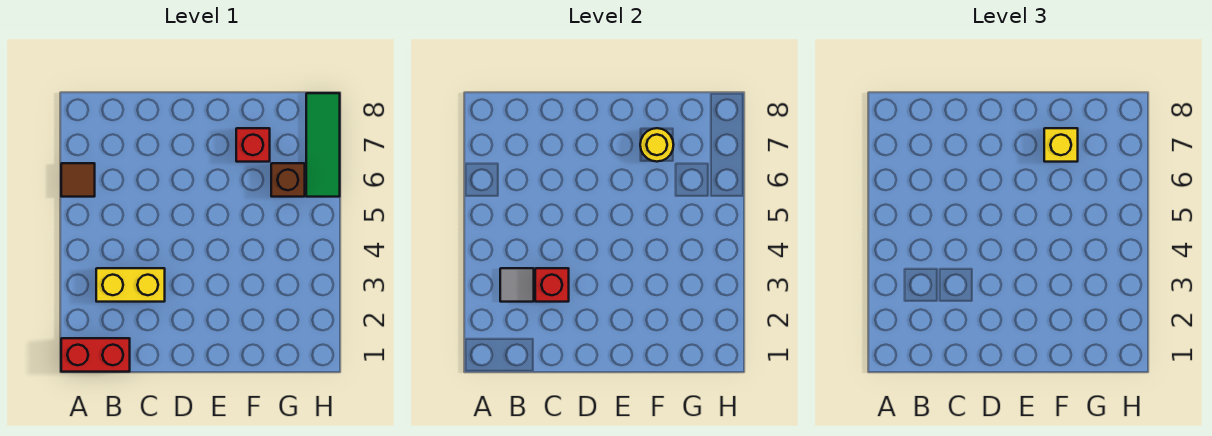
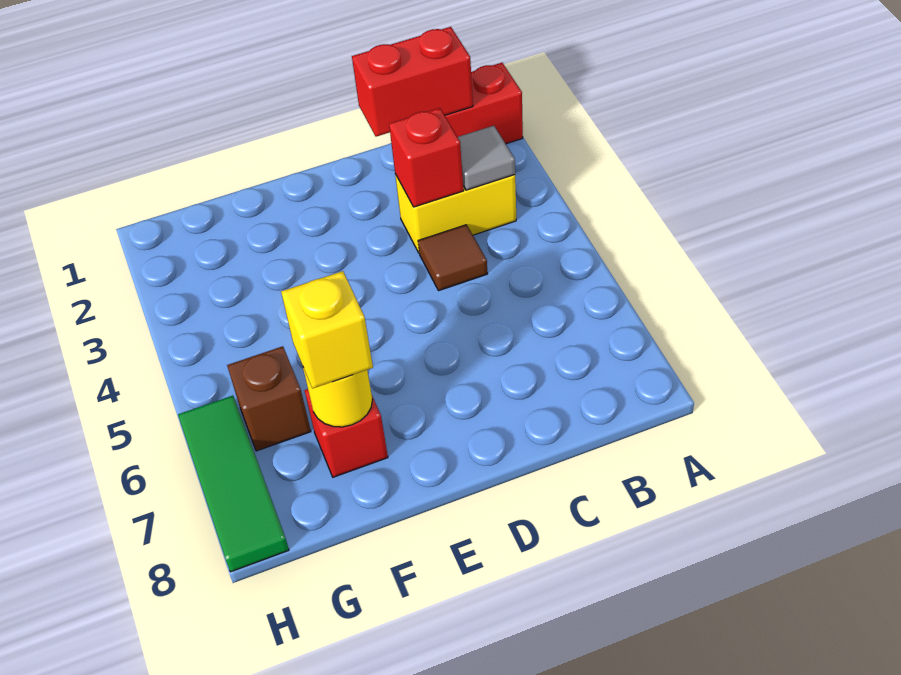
brown tile A6 level 1 -> brown tile C4 level 1
none -> red brick B1:C1 level 2

